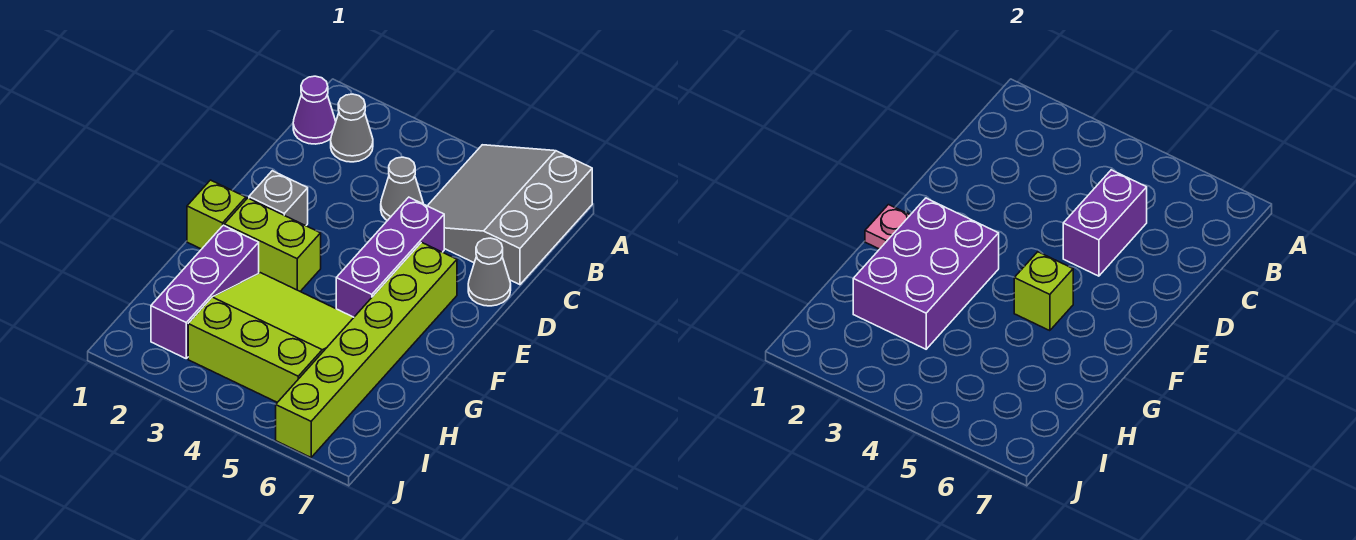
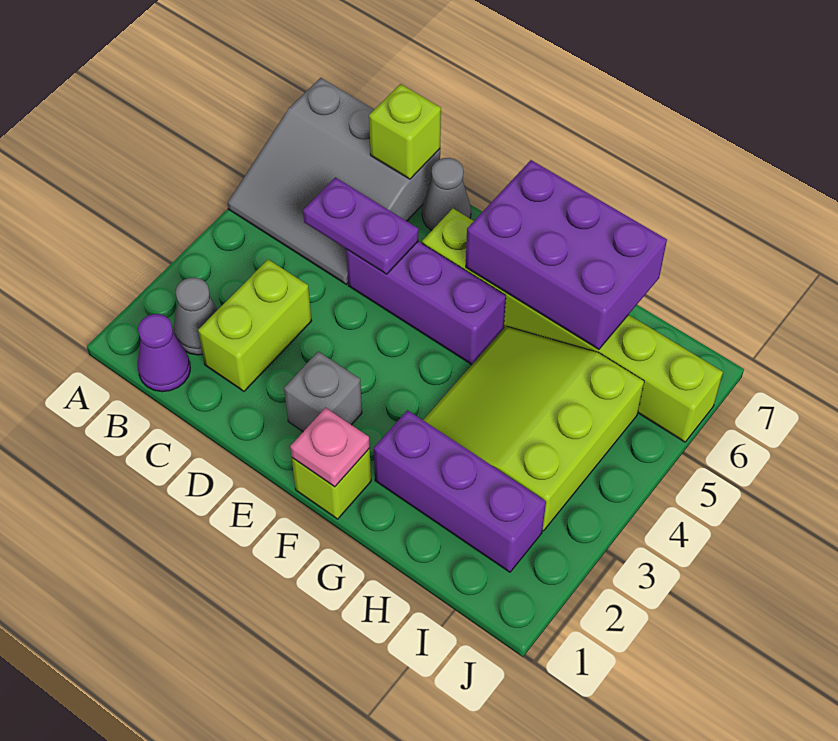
grey cone C4 level 1 -> none
purple brick C5:D5 level 2 -> purple plate C5:D5 level 2
lime brick F2:F3 level 1 -> lime brick C2:C3 level 1
purple brick F2:H3 level 2 -> purple brick F6:H7 level 2
lime brick F5 level 2 -> lime brick C7 level 2

